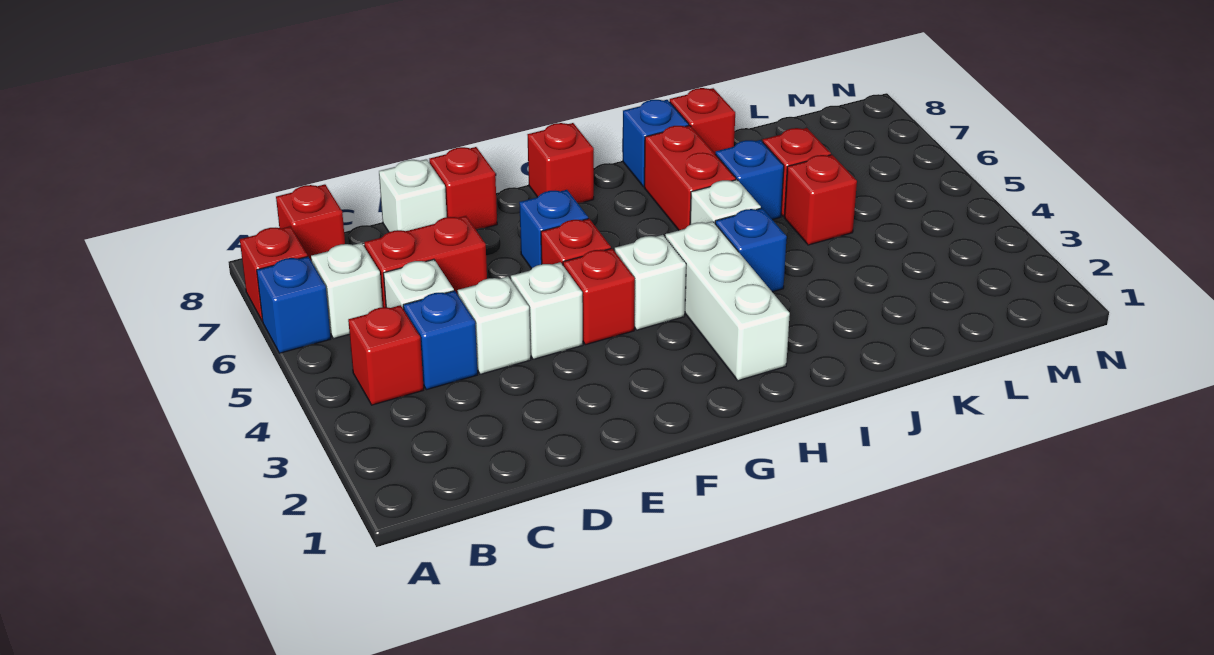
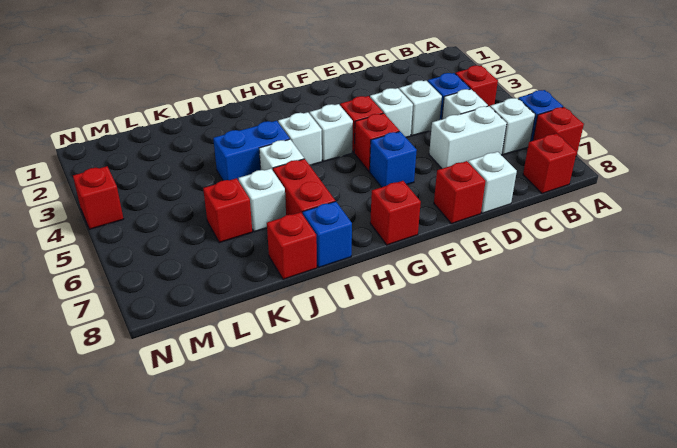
red brick C6:D6 level 1 -> white brick C6:D6 level 1
white brick H2:H4 level 1 -> white brick H4 level 1
blue brick I4 level 1 -> blue brick I4:J4 level 1
blue brick J6 level 1 -> white brick J6 level 1
red brick K5 level 1 -> red brick N4 level 1

